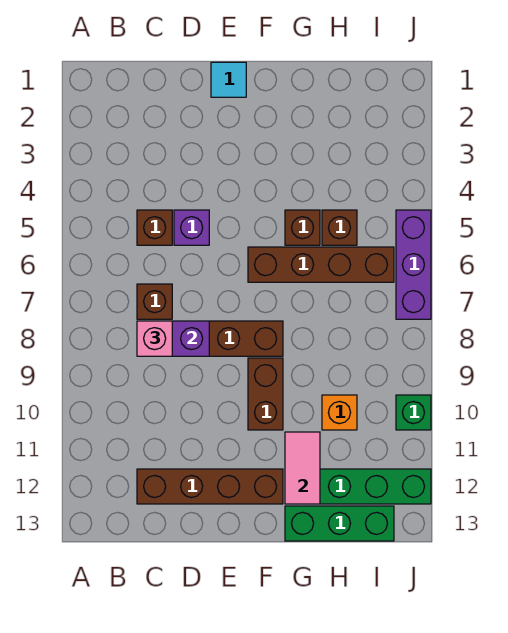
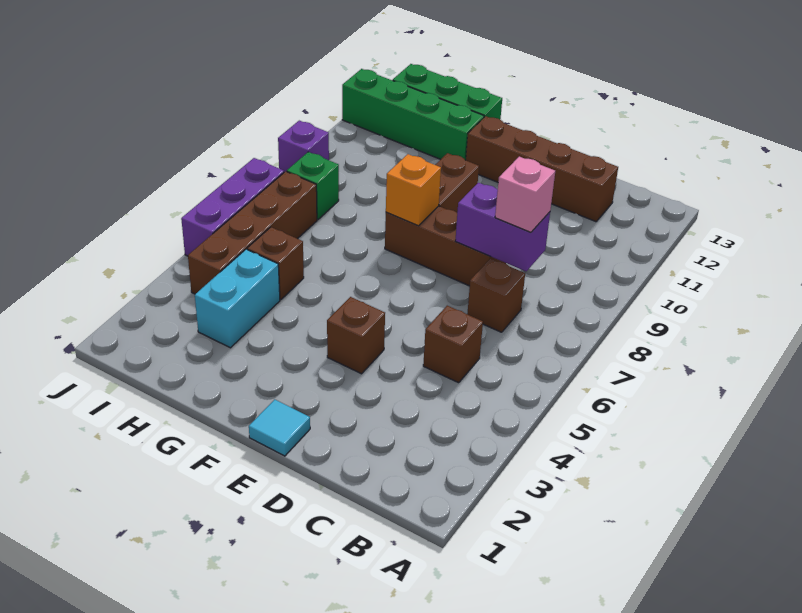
purple brick D5 level 1 -> purple brick J9 level 1
brown brick F6:I6 level 1 -> brown brick I4:I7 level 1
brown brick G5 level 1 -> brown brick E4 level 1
pink tile G11:G12 level 2 -> none
none -> cyan brick H3:H4 level 1
orange brick H10 level 1 -> orange brick F8 level 2
green brick J10 level 1 -> green brick I8 level 1

